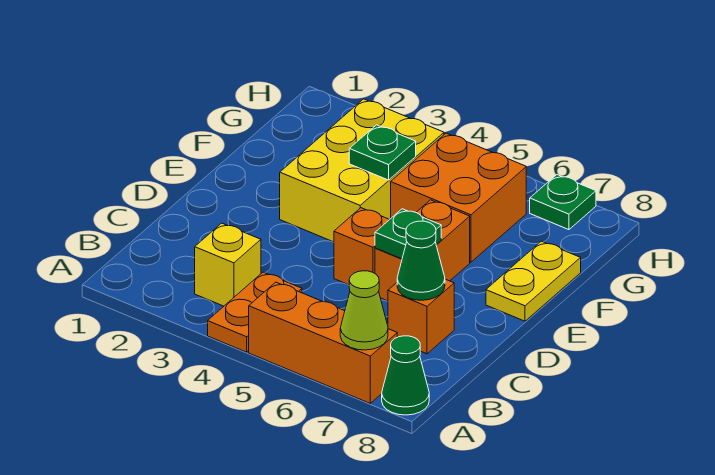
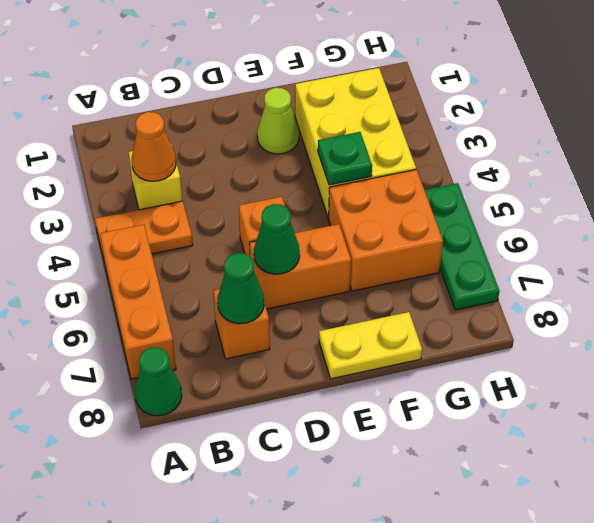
lime cone A7 level 2 -> lime cone E2 level 1
none -> orange cone B3 level 2
green plate D6 level 2 -> green cone D6 level 2
yellow brick E3:G4 level 1 -> yellow brick F2:G4 level 1
green plate H7 level 1 -> green plate H5:H7 level 1

